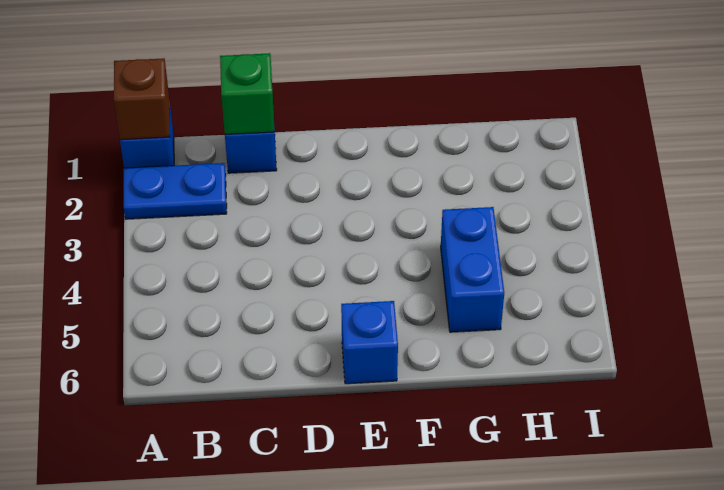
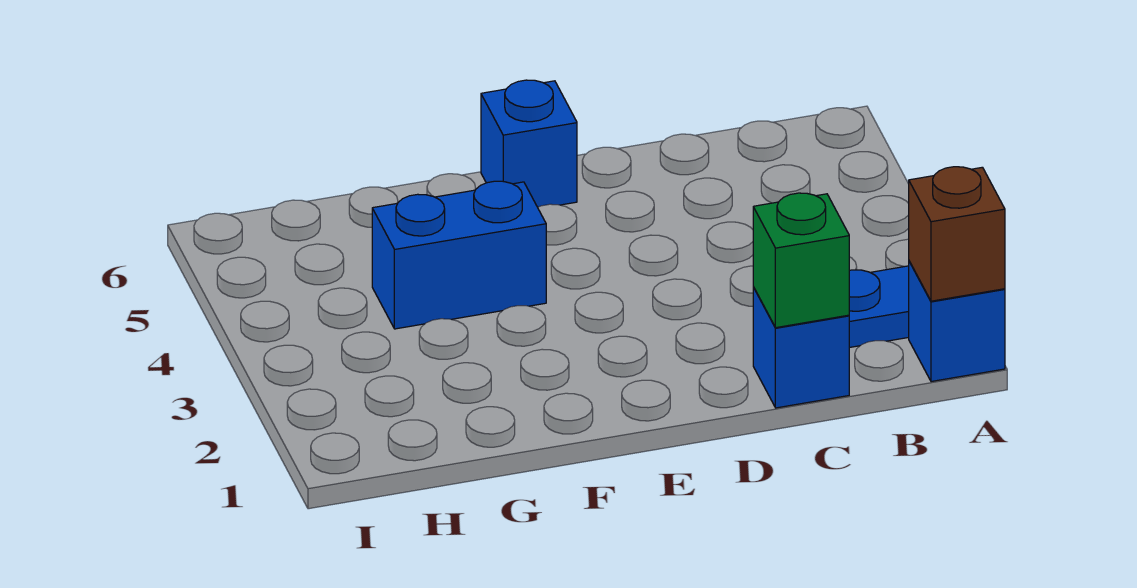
blue brick G4:G5 level 1 -> blue brick F4:G4 level 1

